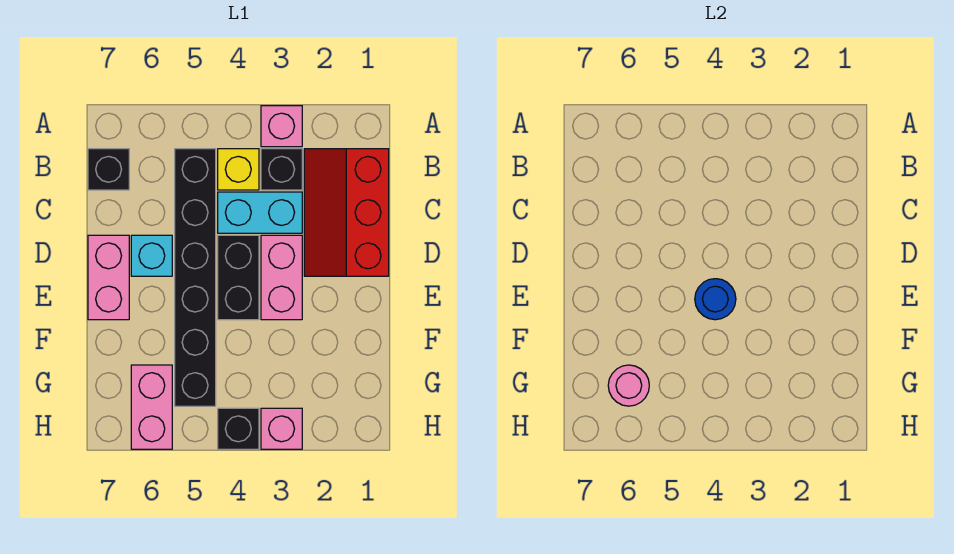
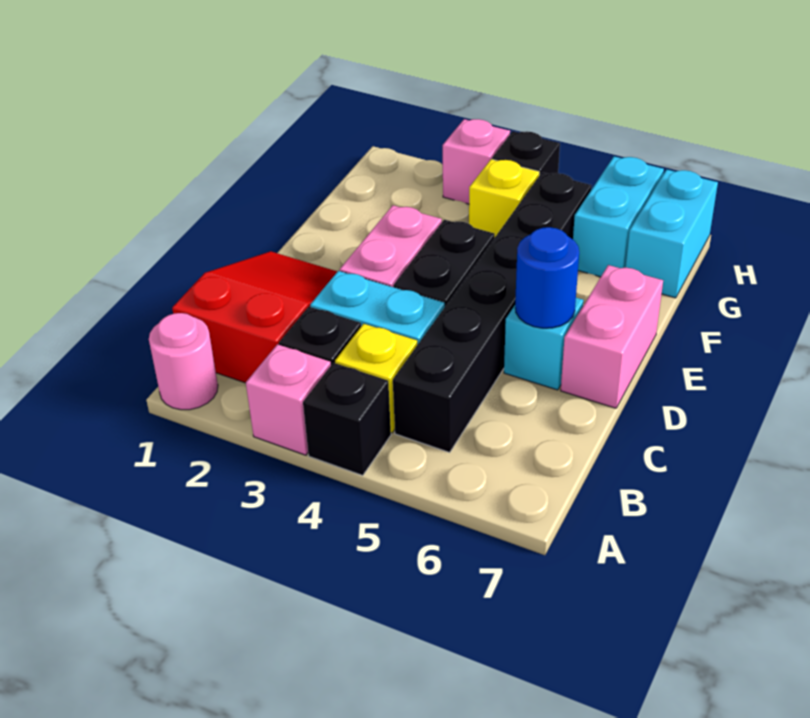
red slope B1:D2 level 1 top 1 -> red slope B1:D2 level 1 top B
black brick B7 level 1 -> black brick A4 level 1
blue round brick E4 level 2 -> blue round brick D6 level 2
none -> yellow brick G4 level 1
pink brick G6:H6 level 1 -> cyan brick G6:H6 level 1
pink round brick G6 level 2 -> pink round brick A1 level 1
none -> cyan brick G7:H7 level 1

